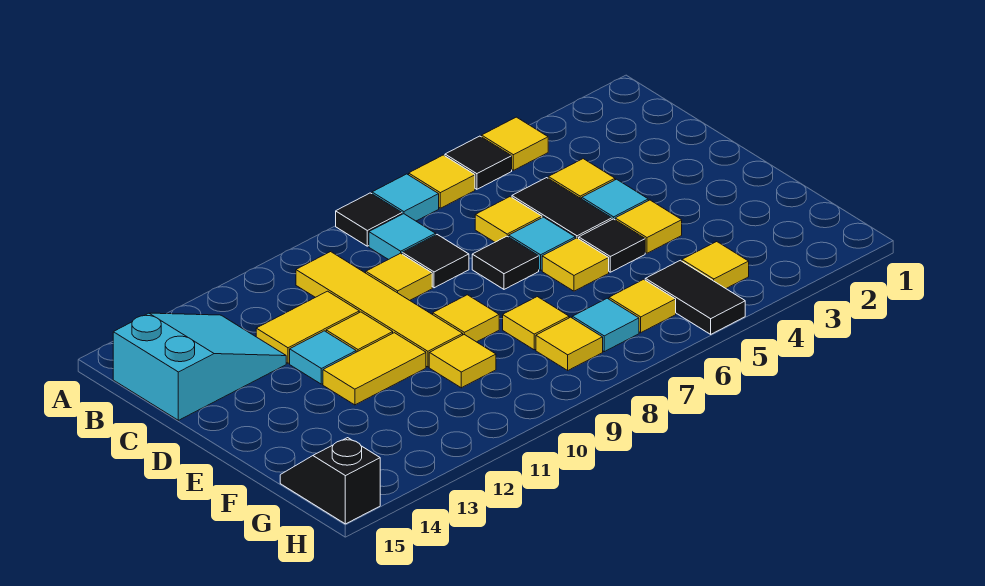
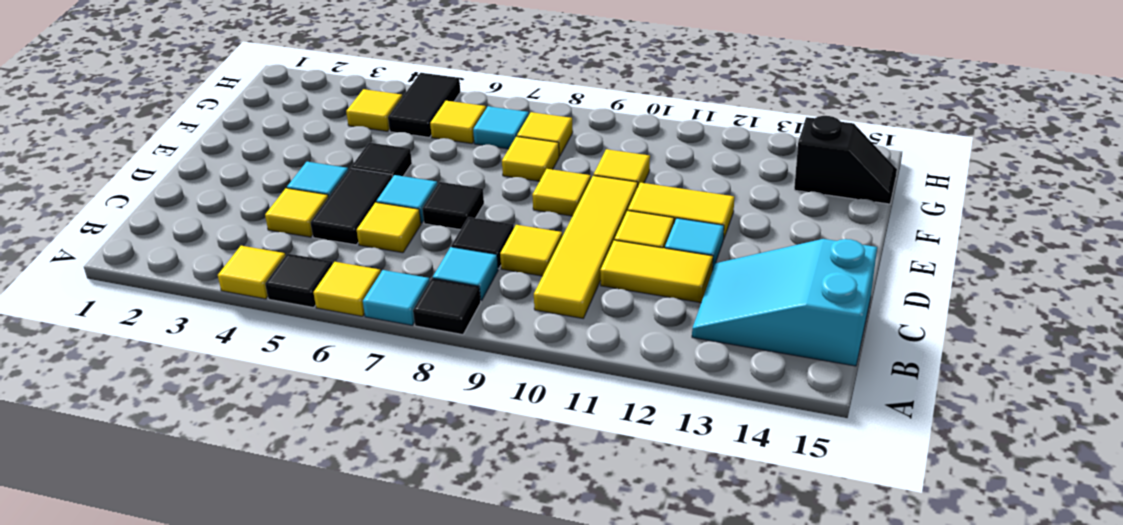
yellow tile E4 level 1 -> none
yellow tile E6 level 1 -> none
black slope G15:H15 level 1 top H -> black slope G14:G15 level 1 top 14

